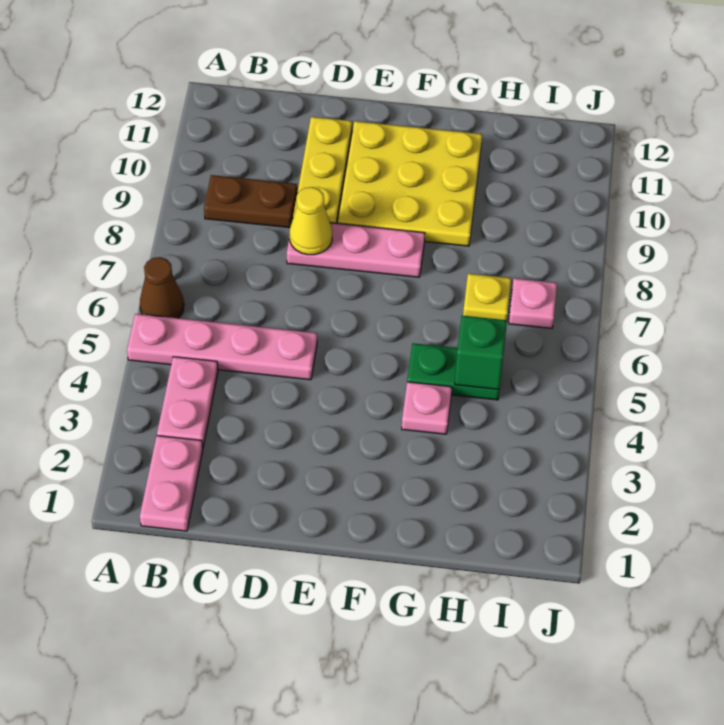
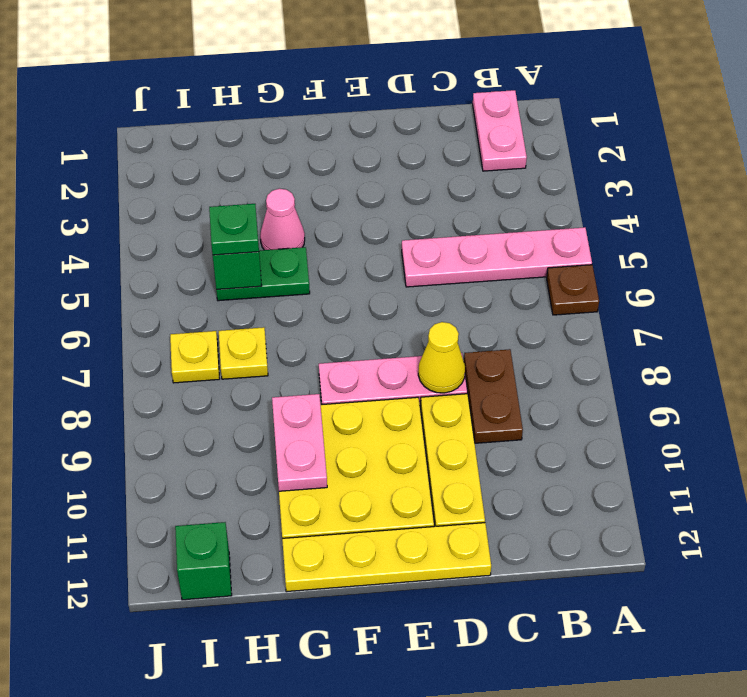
brown cone A6 level 1 -> brown plate A6 level 1
pink plate B3:B4 level 1 -> pink plate G9:G10 level 2
brown plate B9:C9 level 1 -> brown plate C8:C9 level 1
none -> yellow plate D12:G12 level 1
pink plate G4 level 1 -> pink cone G4 level 1
none -> green plate H5 level 3
pink plate I7 level 1 -> yellow plate I7 level 1
none -> green brick I12 level 1

